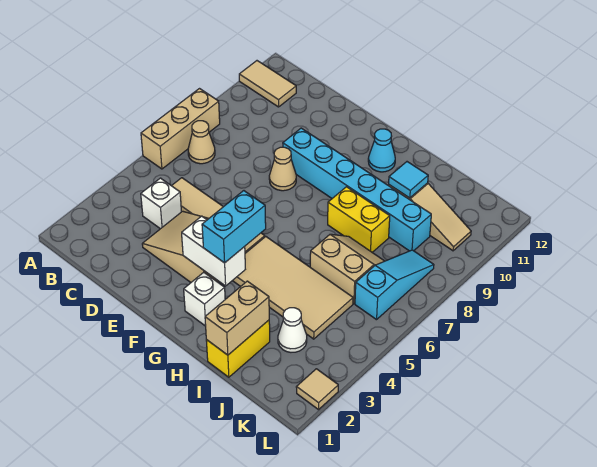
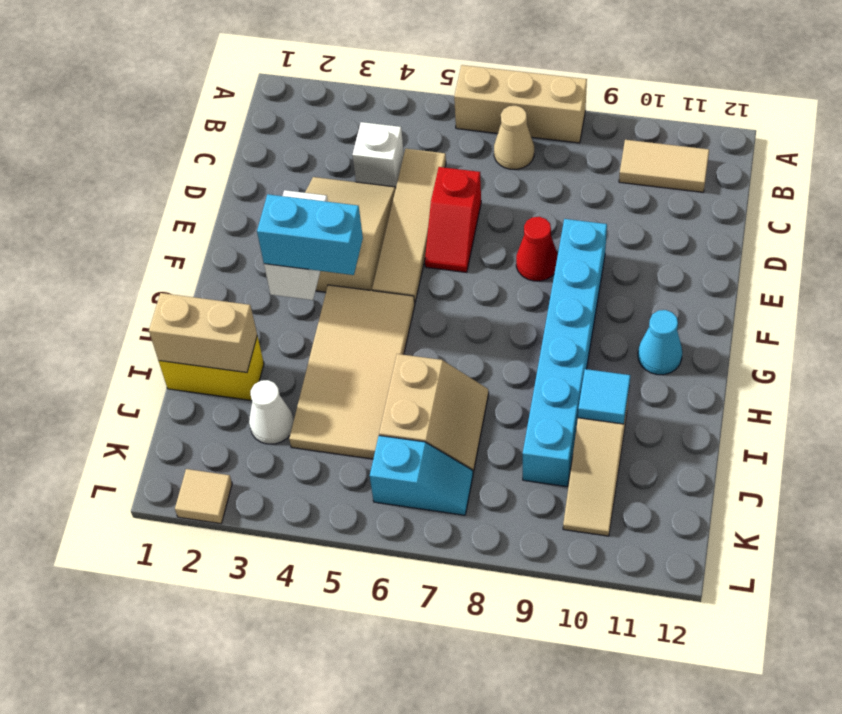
tan tile A11:B11 level 1 -> tan tile B10:B11 level 1
none -> red slope D6:E6 level 1 top D
tan cone E8 level 1 -> red cone E8 level 1
white brick G2 level 1 -> none
yellow brick H8:I8 level 1 -> none
cyan slope K6:K8 level 1 top 6 -> cyan slope K6:K7 level 1 top 6

